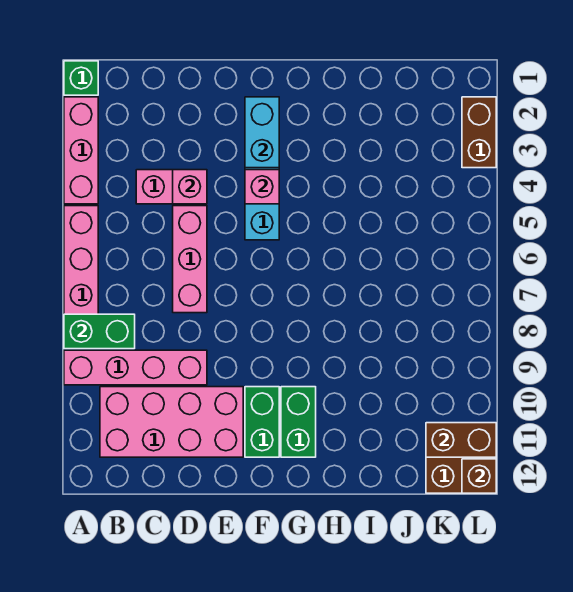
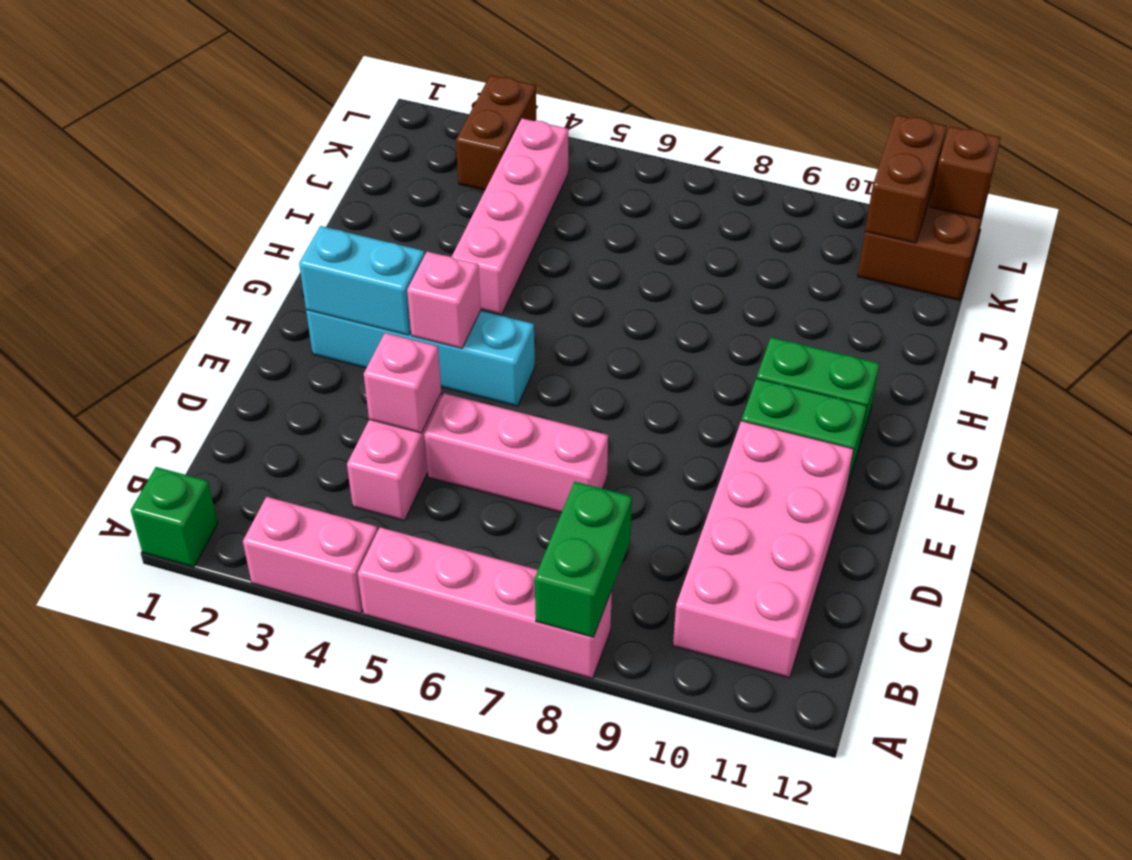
pink brick A2:A4 level 1 -> pink brick A3:A4 level 1
pink brick A9:D9 level 1 -> pink brick H4:K4 level 1
brown brick L2:L3 level 1 -> brown brick K3:L3 level 1

